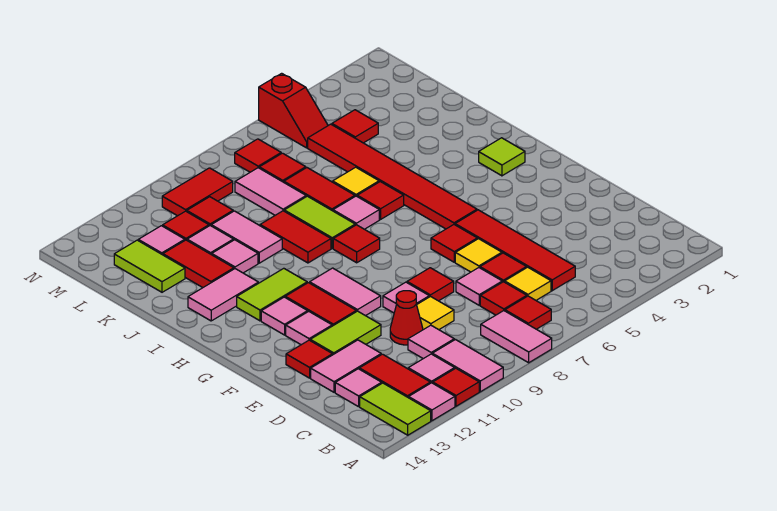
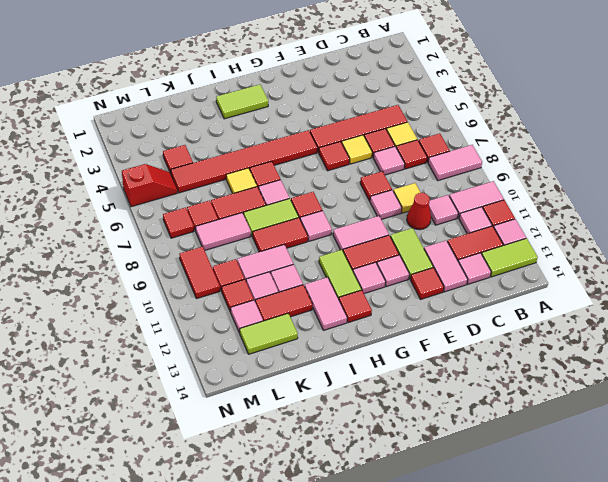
lime tile H2 level 1 -> lime tile H2:I2 level 1
none -> pink tile H9 level 1
none -> red tile H13 level 1

